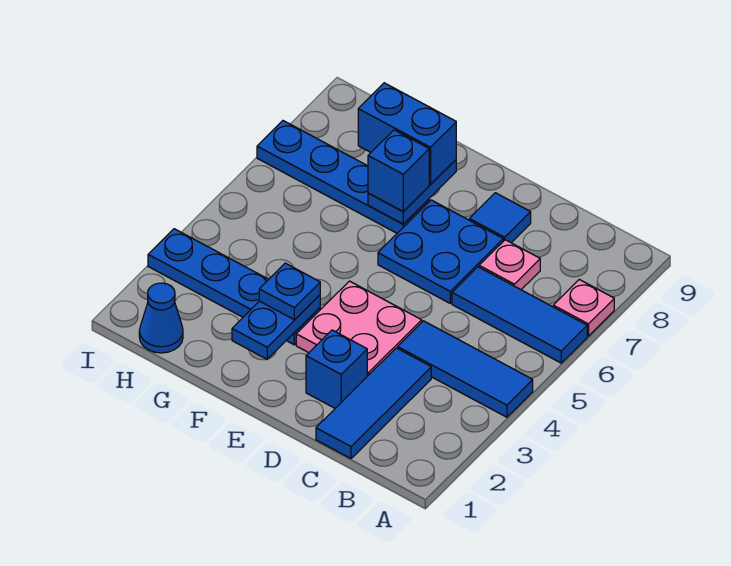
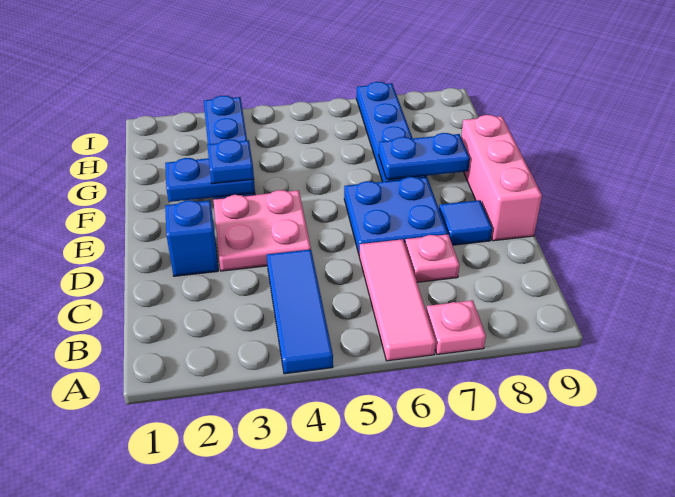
blue tile A6:C6 level 1 -> pink tile A6:C6 level 1
blue tile C1:C3 level 1 -> none
none -> pink brick D9:F9 level 1
blue brick F7 level 3 -> none
blue brick F8:G8 level 3 -> none
blue cone H1 level 1 -> none

